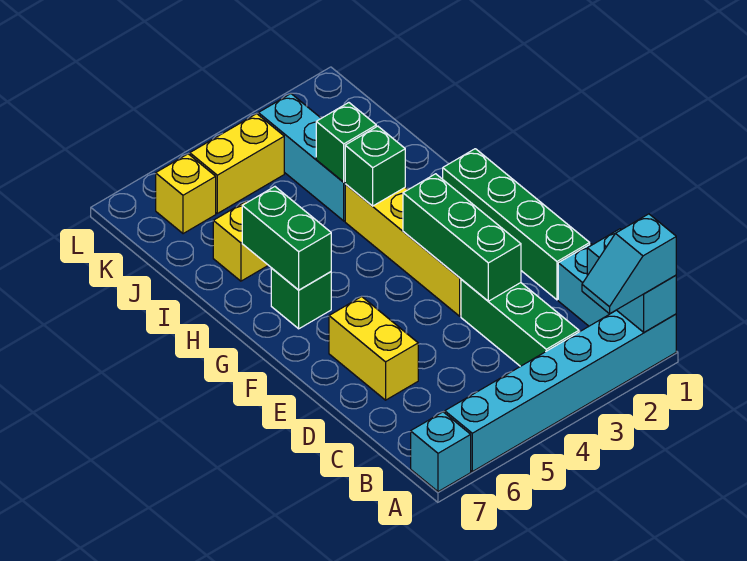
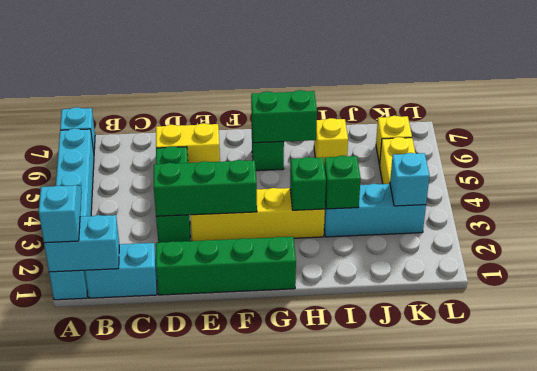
green brick B3:D3 level 1 -> green brick D3:D5 level 1
none -> cyan brick K3 level 2

